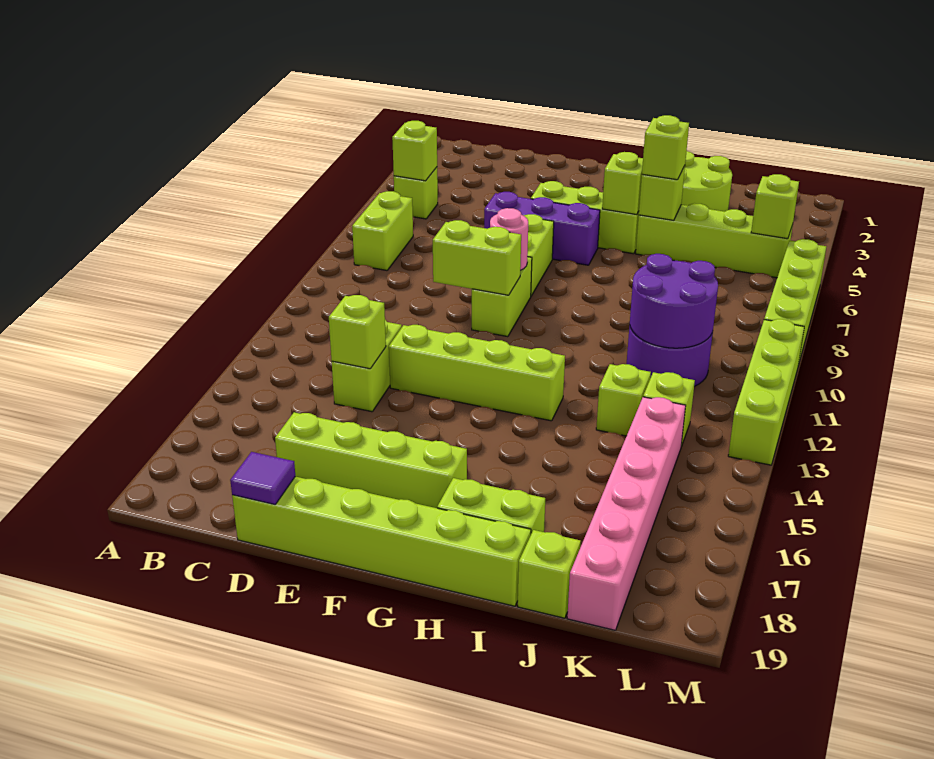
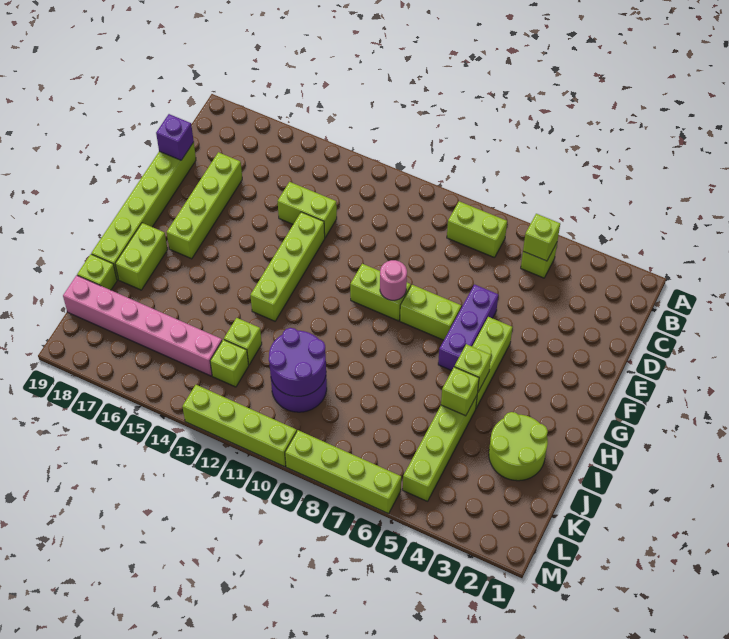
lime brick D14 level 2 -> none
purple tile D19 level 2 -> purple brick D19 level 2
lime brick E10:F10 level 2 -> none
lime brick I5 level 3 -> none
lime brick L5 level 2 -> none

